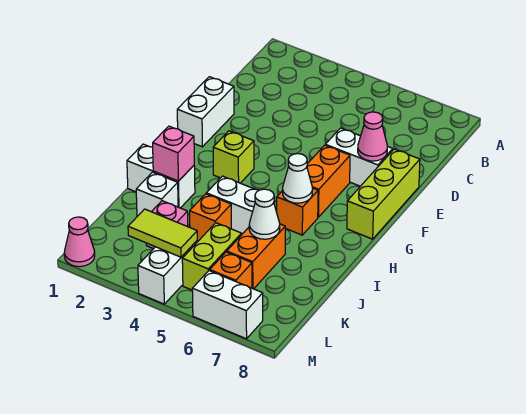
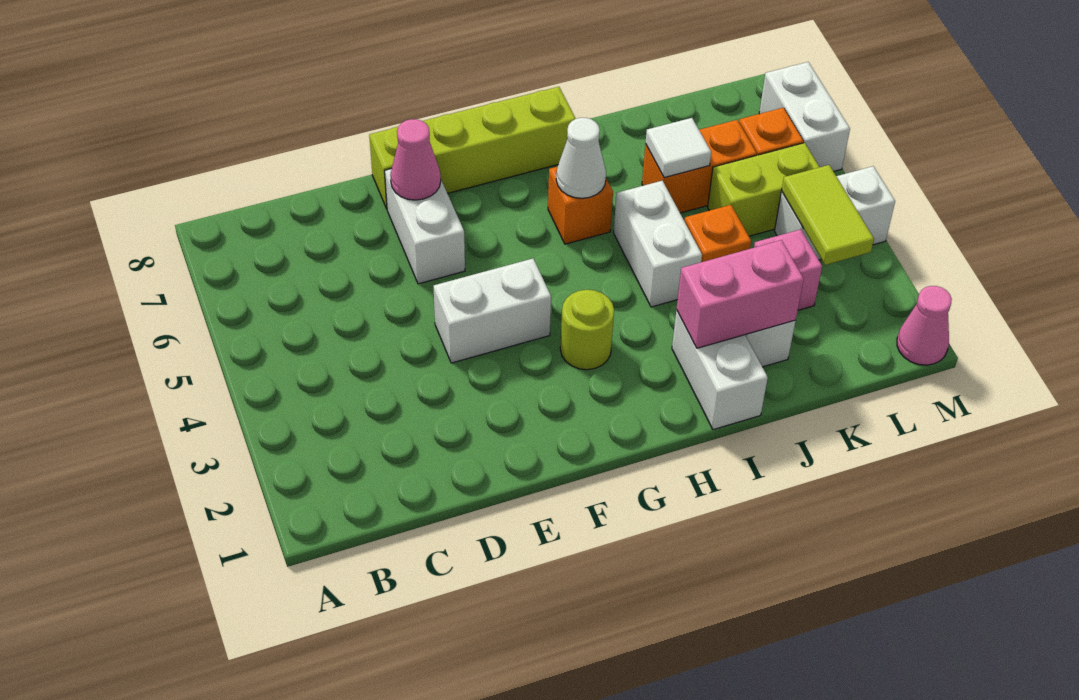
white brick E1:F1 level 1 -> white brick E4:F4 level 1
lime brick E8:G8 level 1 -> lime brick E8:H8 level 1
orange brick F6:G6 level 1 -> none
lime brick G3 level 1 -> lime round brick G3 level 1
pink brick I2 level 2 -> pink brick I2:J2 level 2
white cone J6 level 2 -> white tile J6 level 2

